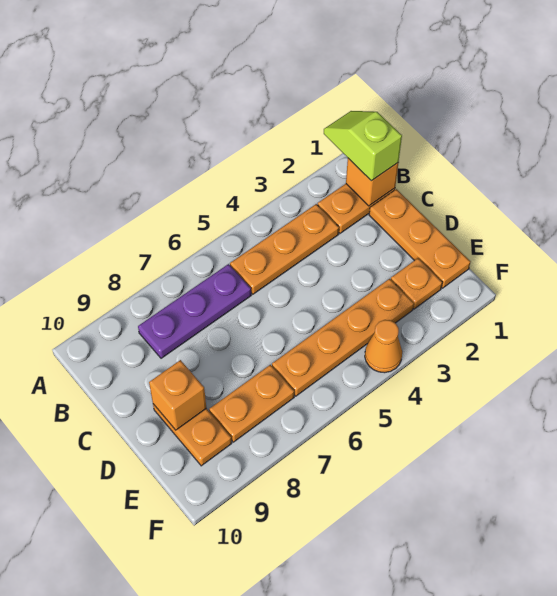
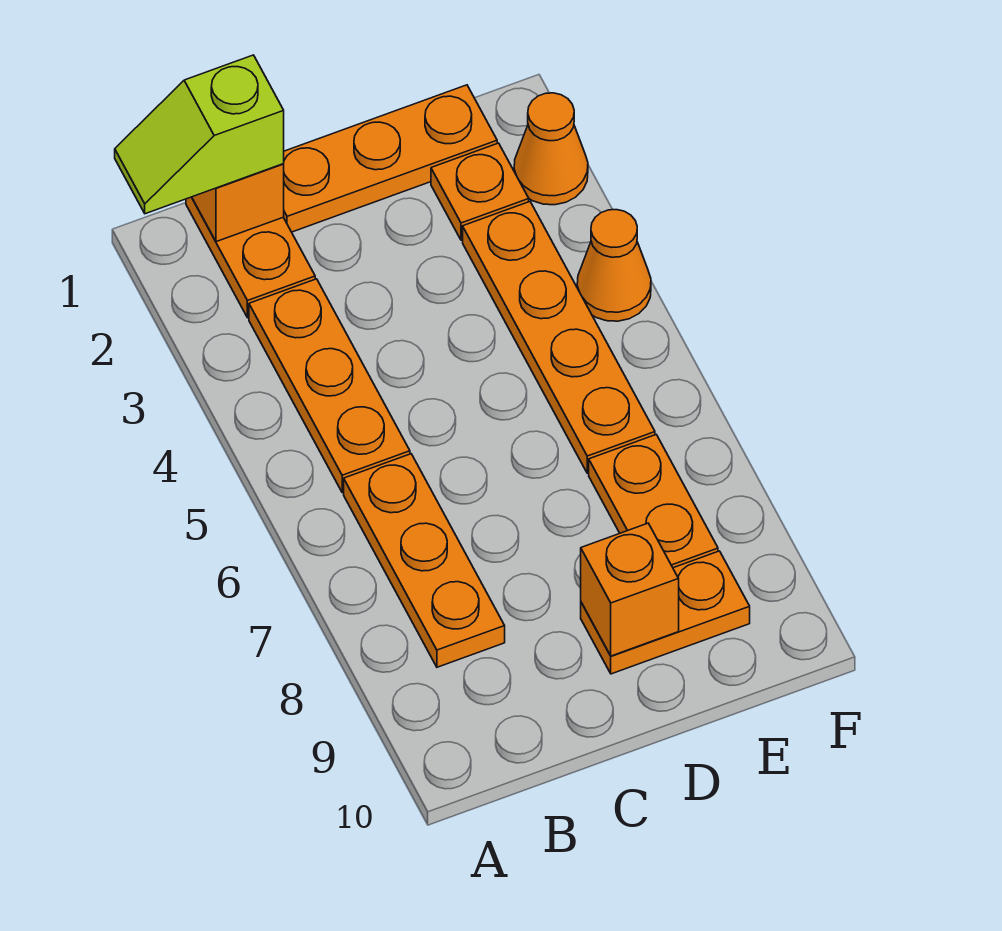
purple plate B6:B8 level 1 -> orange plate B6:B8 level 1
none -> orange cone F2 level 1

